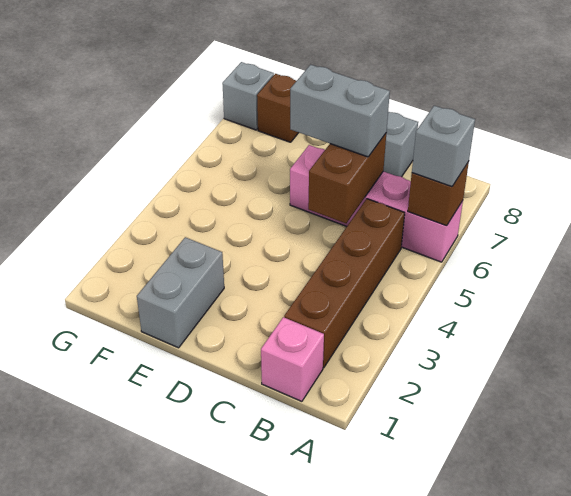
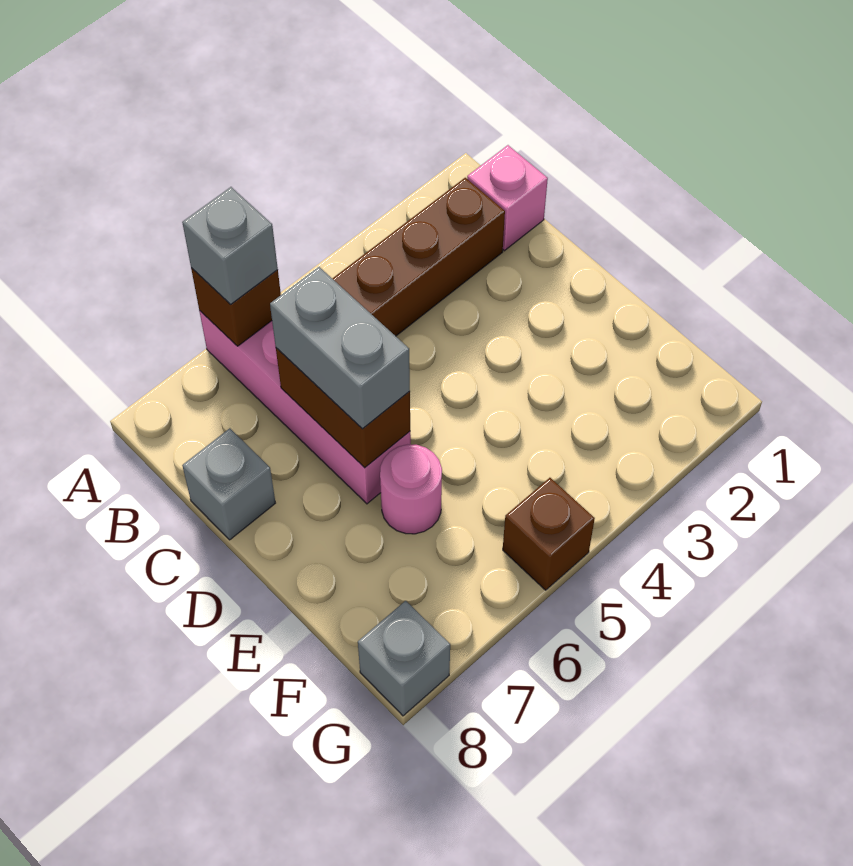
brown brick C5:C6 level 2 -> brown brick C6:D6 level 2
grey brick E1:E2 level 1 -> none
none -> pink round brick E6 level 1
brown brick F8 level 1 -> brown brick G5 level 1

